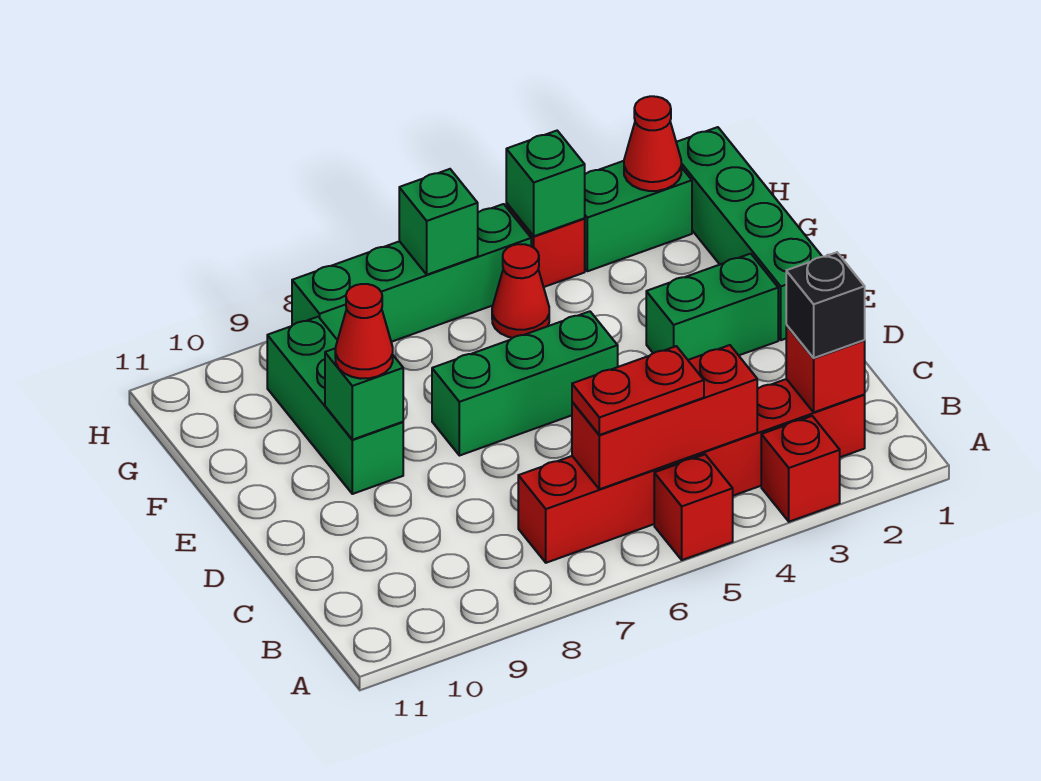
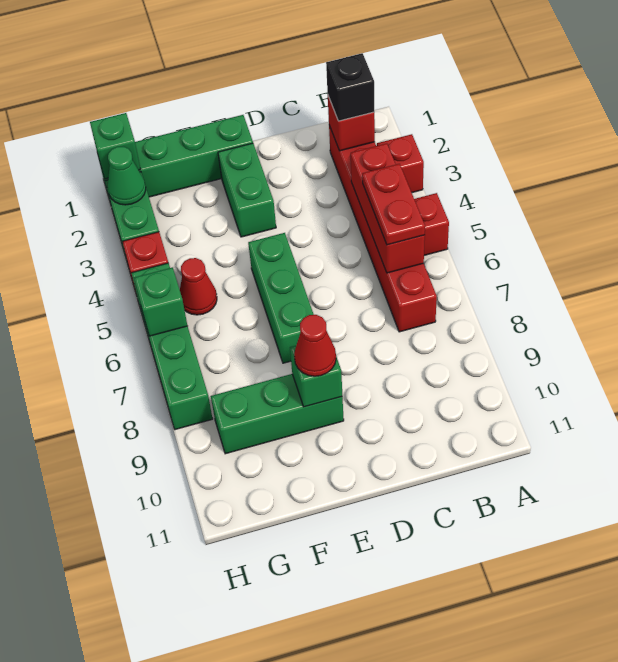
red cone H2 level 2 -> green cone H2 level 2
green brick H4 level 2 -> green brick H1 level 2

